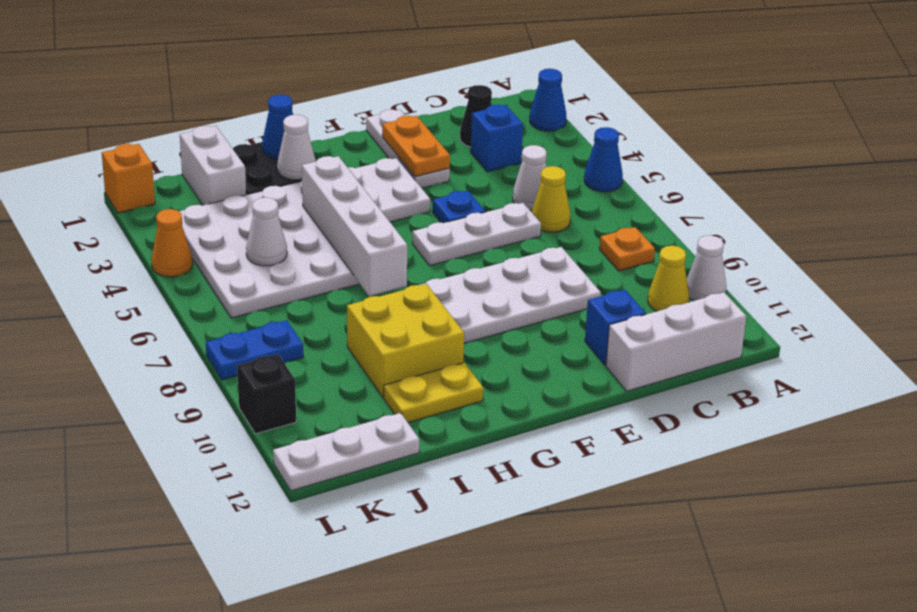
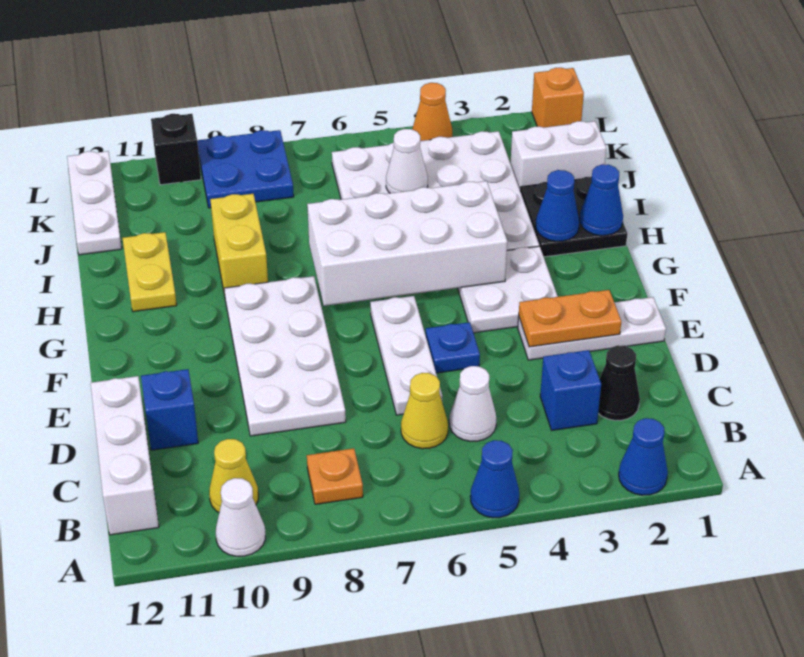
white cone H2 level 2 -> blue cone H2 level 2
white brick H4:H7 level 2 -> white brick G4:H7 level 2
yellow brick H9:I10 level 1 -> yellow brick H9:I9 level 1
blue plate K8:L8 level 1 -> blue plate K8:L9 level 1

